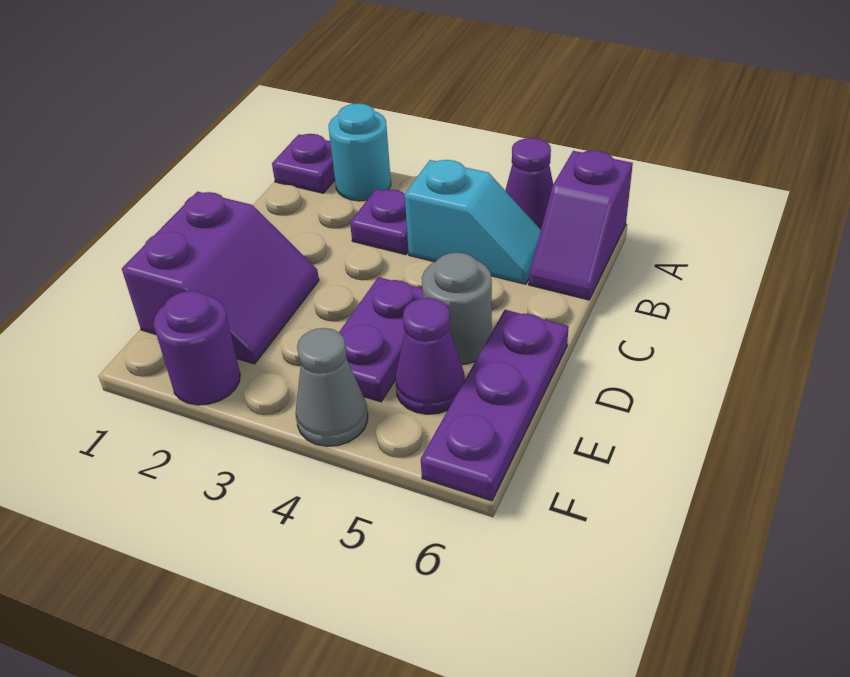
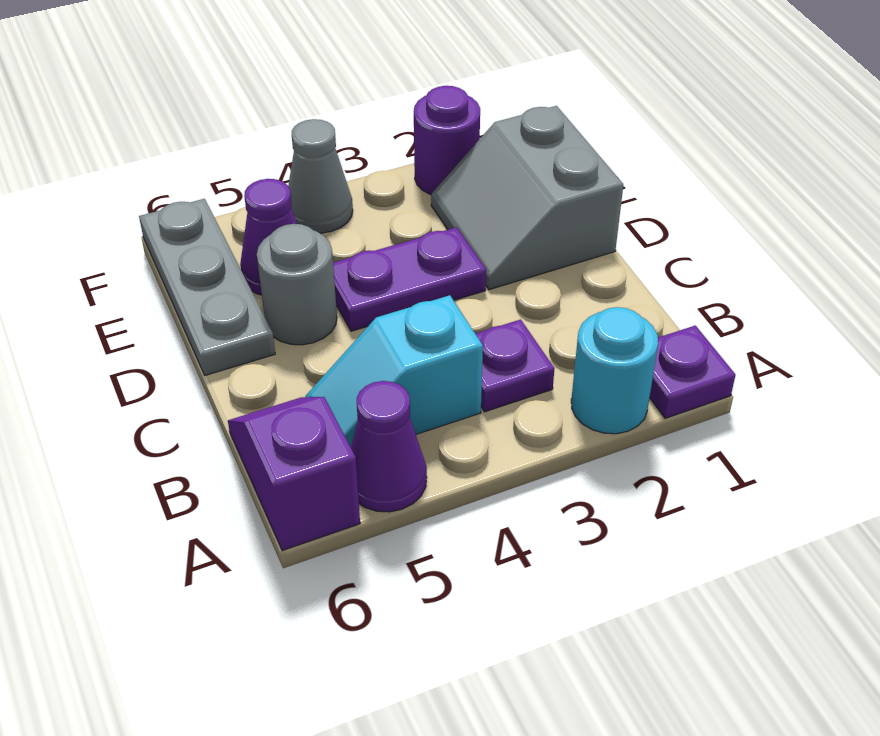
purple slope D1:E2 level 1 top 1 -> grey slope D1:E2 level 1 top 1
purple plate D4:E4 level 1 -> purple plate D3:D4 level 1
purple plate D6:F6 level 1 -> grey plate D6:F6 level 1

